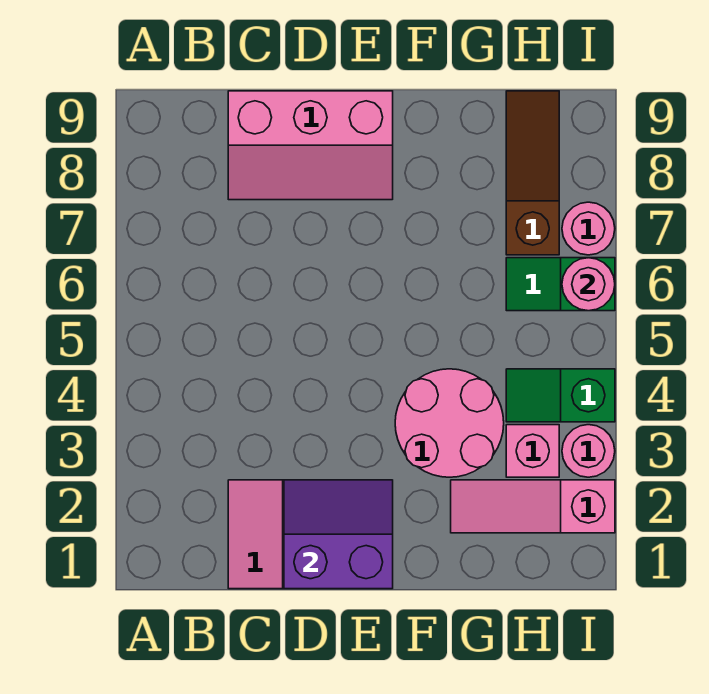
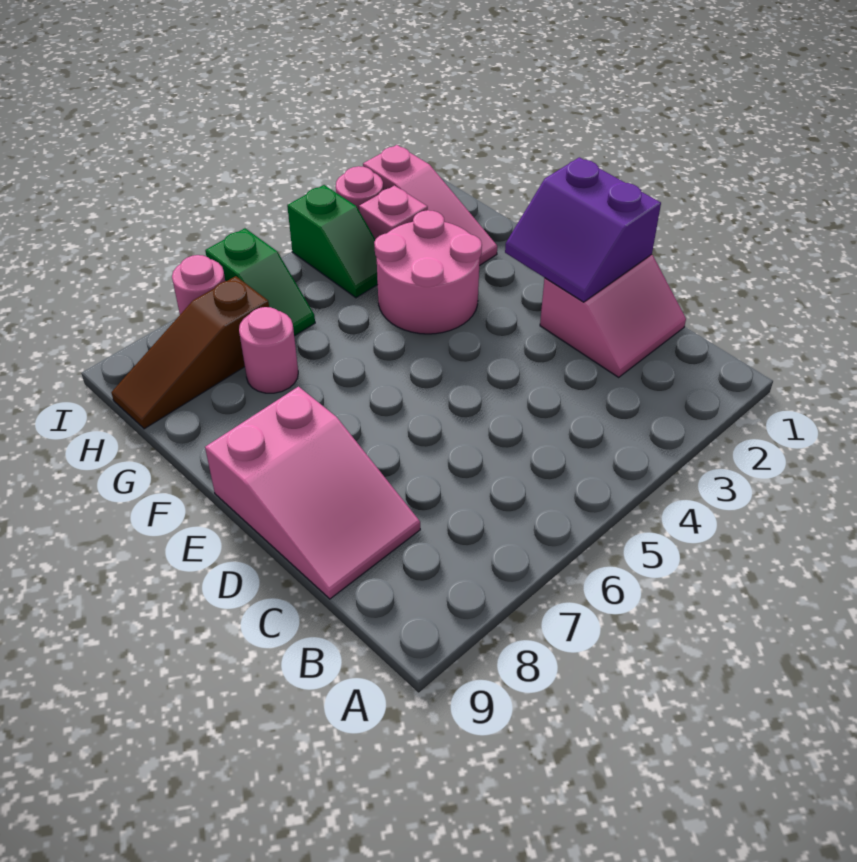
pink slope C8:E9 level 1 top 9 -> pink slope C8:E9 level 1 top E
pink round brick I6 level 2 -> pink round brick G7 level 1

